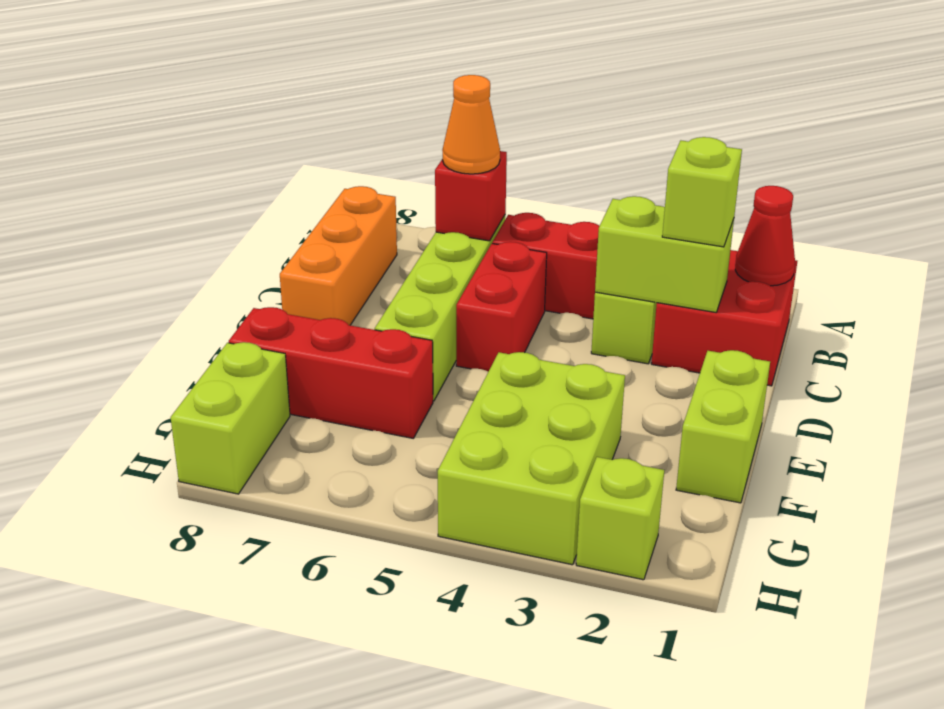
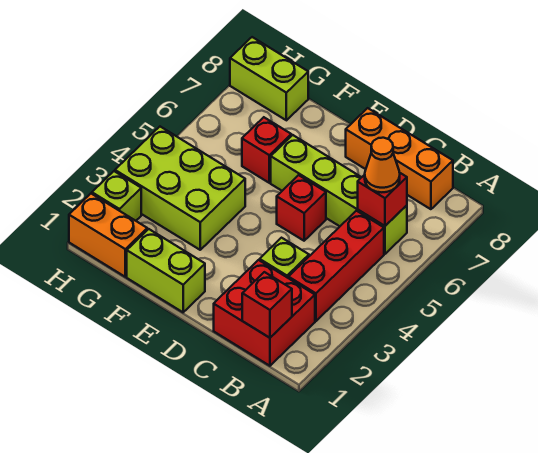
red cone B1 level 2 -> red brick B1 level 2
lime brick C2:C3 level 2 -> none
lime brick C2 level 3 -> none
red brick C5:D5 level 1 -> red brick D5 level 1
red brick F6:F8 level 1 -> red brick F6 level 1
none -> orange brick G1:H1 level 1

